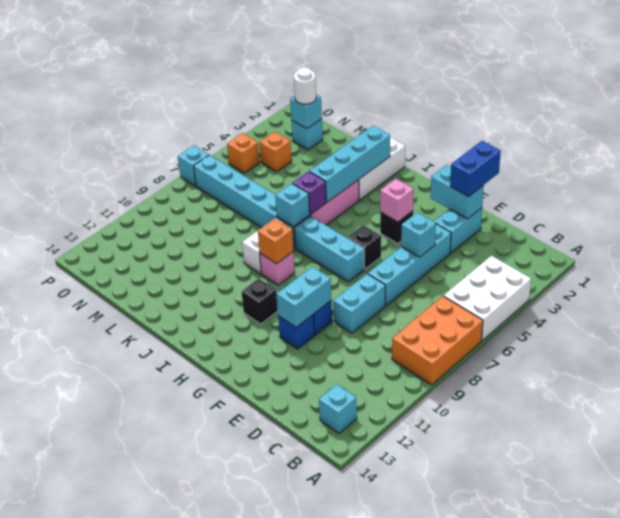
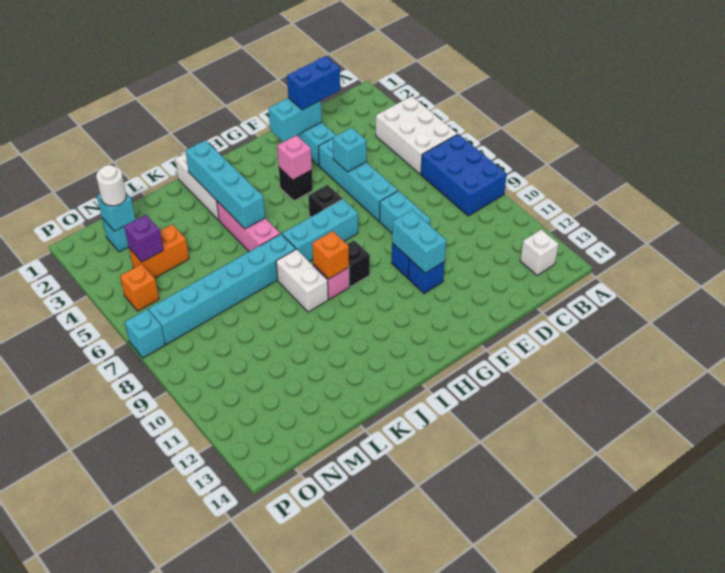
orange brick A7:B9 level 1 -> blue brick A7:B9 level 1
cyan brick B13 level 1 -> white brick B13 level 1
blue brick E1:E2 level 3 -> blue brick D2:E2 level 3
black brick H11 level 1 -> black brick H9 level 1
purple brick J6 level 2 -> purple brick N4 level 2
cyan brick J7 level 2 -> none
orange brick N4 level 1 -> orange brick M4:N4 level 1

